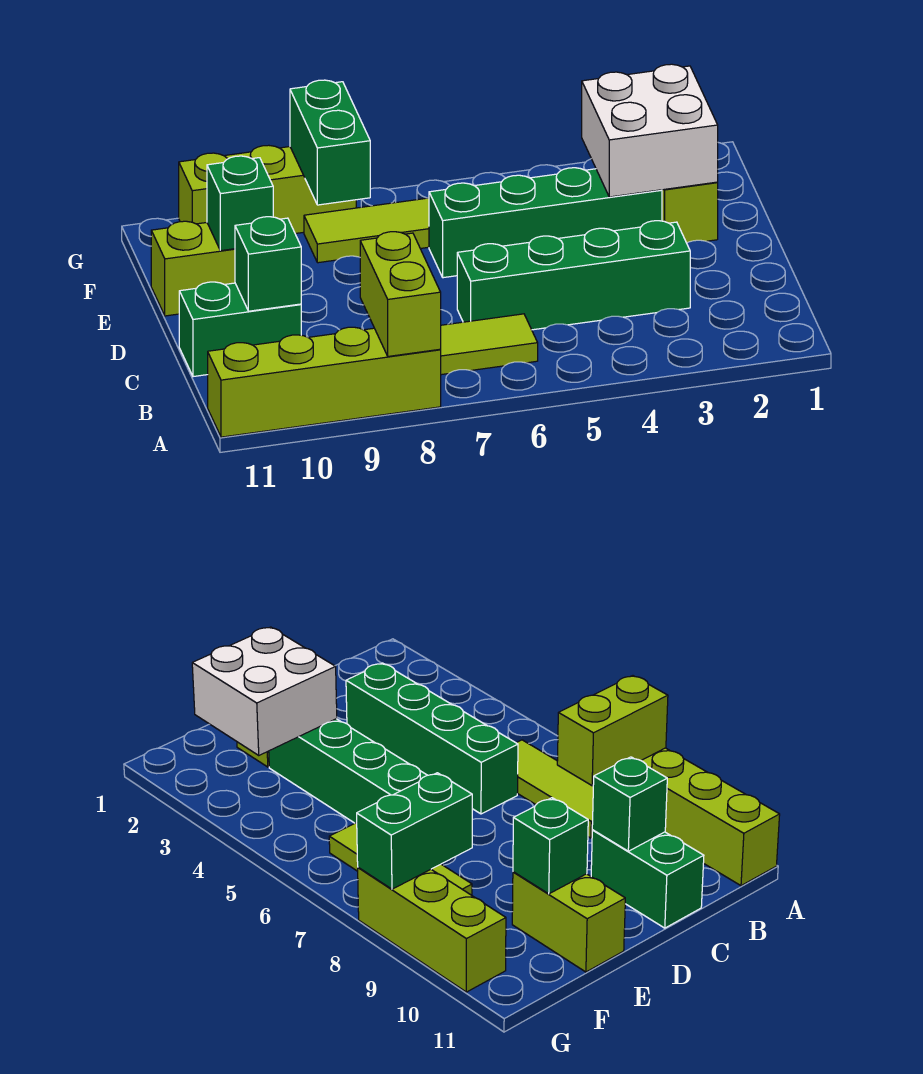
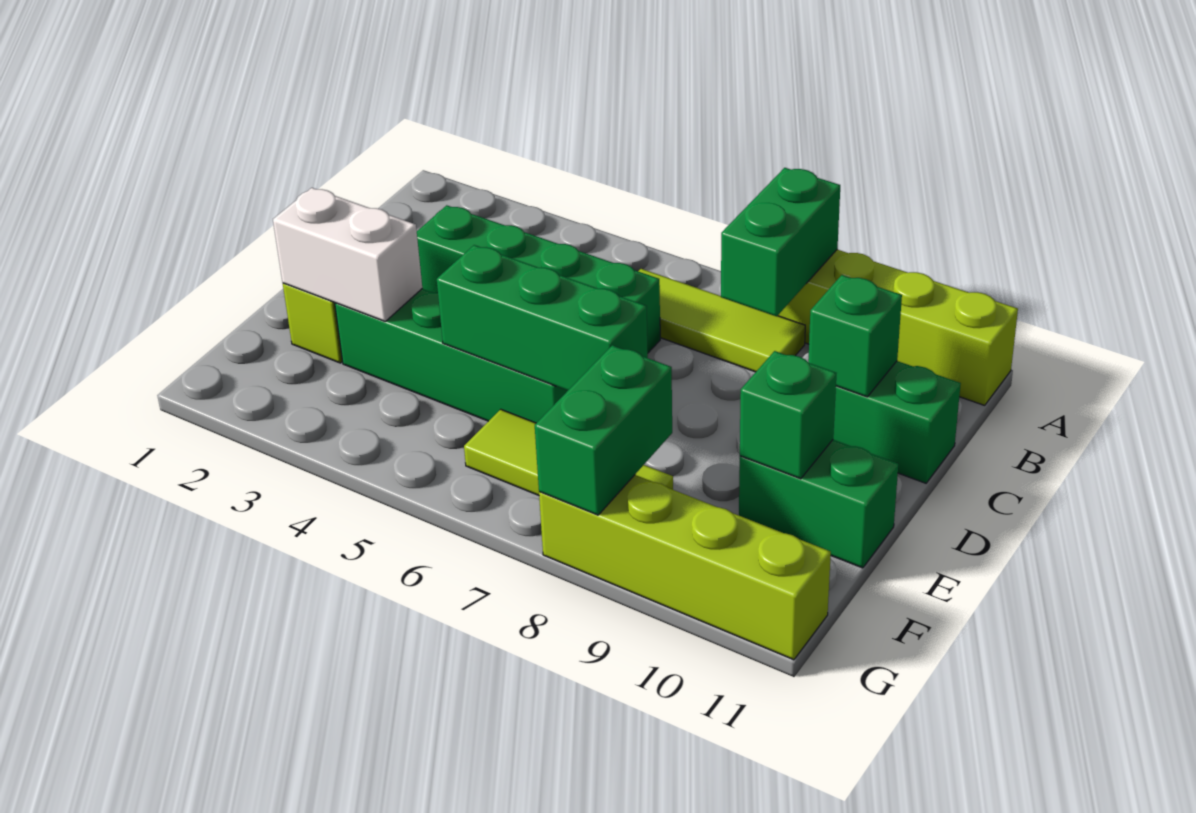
lime brick A8:B8 level 2 -> green brick A8:B8 level 2
white brick E2:F3 level 2 -> white brick E2:E3 level 2
none -> green brick E5:E7 level 2
lime brick E10:E11 level 1 -> green brick E10:E11 level 1
lime brick G8:G10 level 1 -> lime brick G8:G11 level 1

